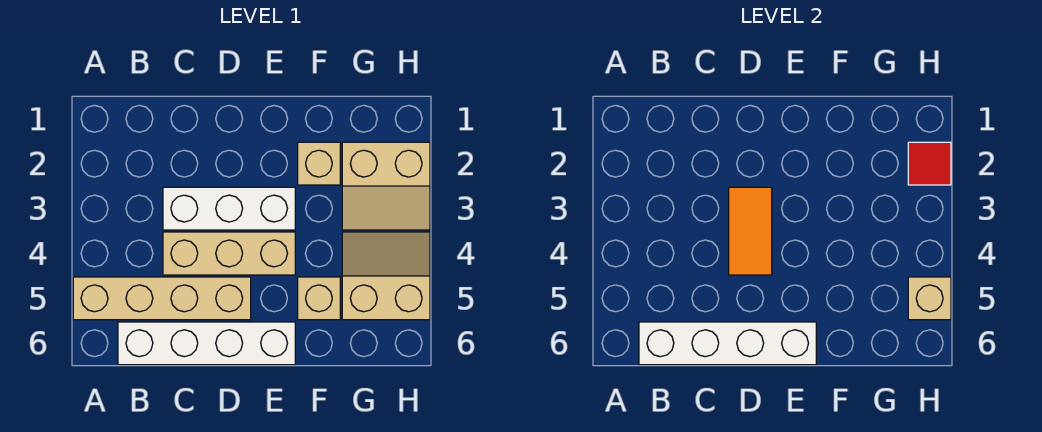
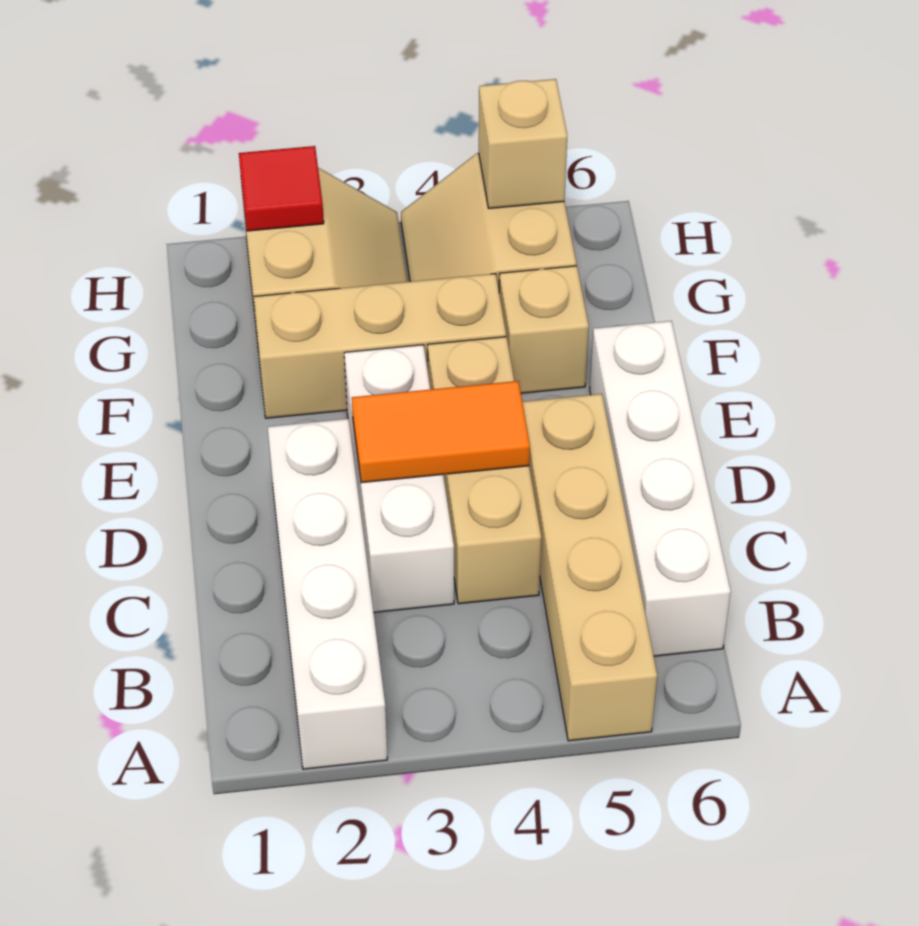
white brick B6:E6 level 2 -> white brick A2:D2 level 1
tan brick F2 level 1 -> tan brick F2:F4 level 1

